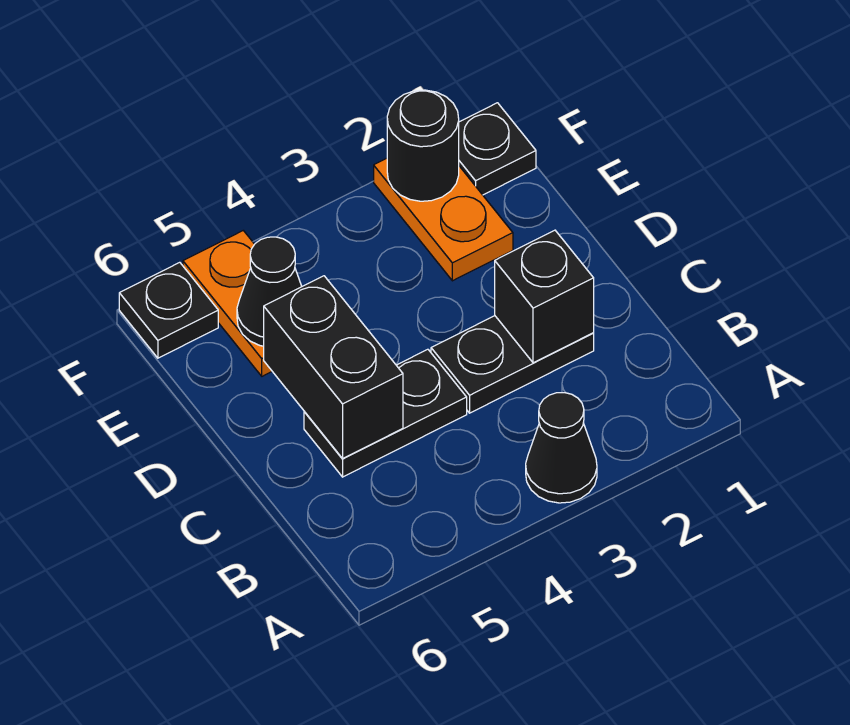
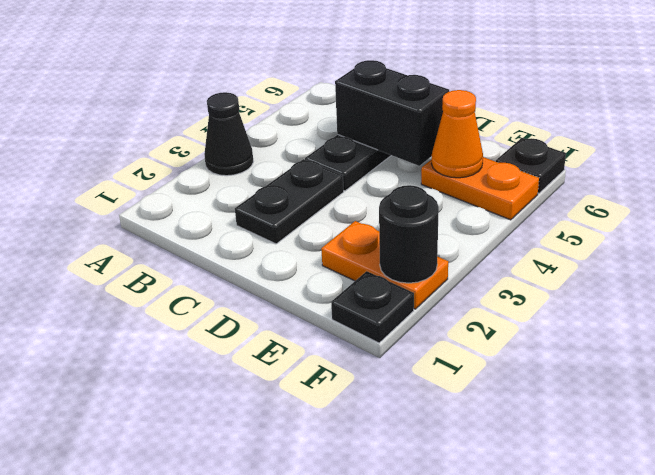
black brick C2 level 2 -> none
black cone E5 level 2 -> orange cone E5 level 2

